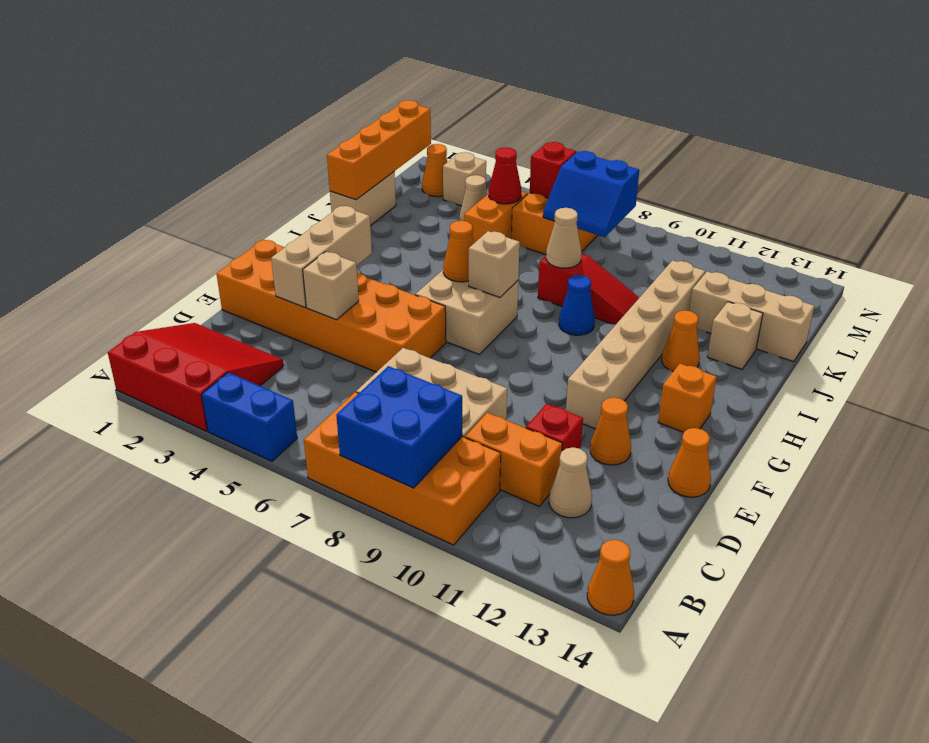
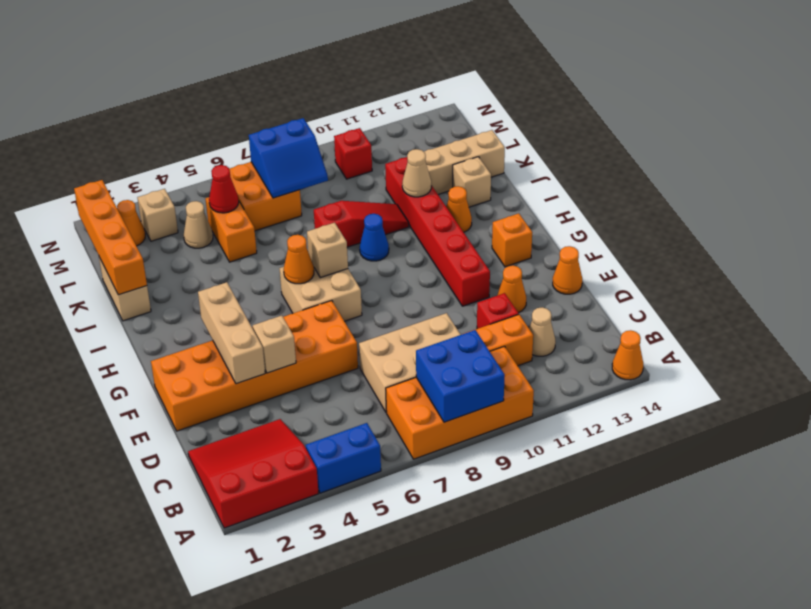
tan brick F11:K11 level 1 -> red brick F11:K11 level 1
tan cone J8 level 2 -> tan cone J11 level 2
red brick M6 level 2 -> red brick M10 level 1

